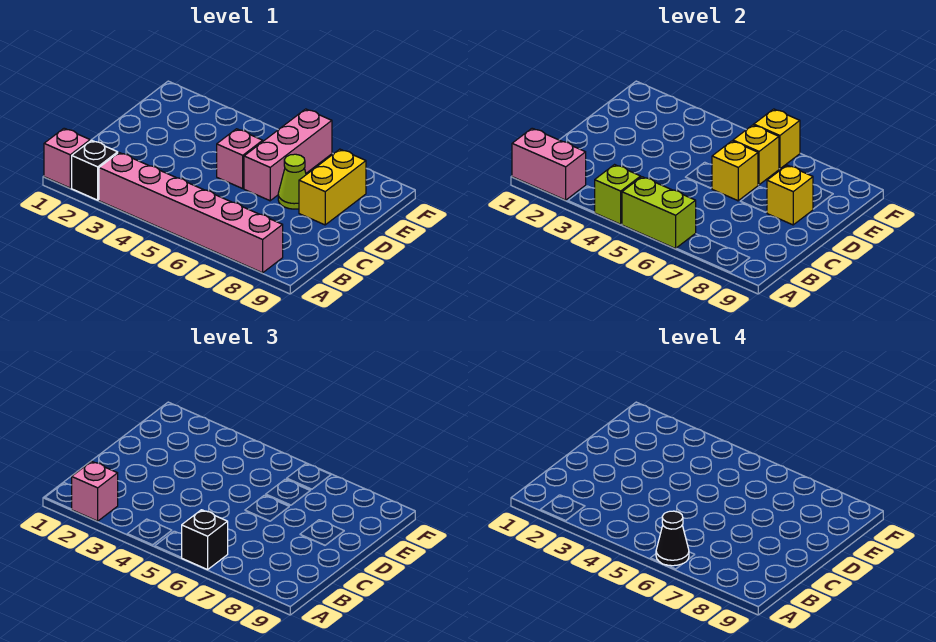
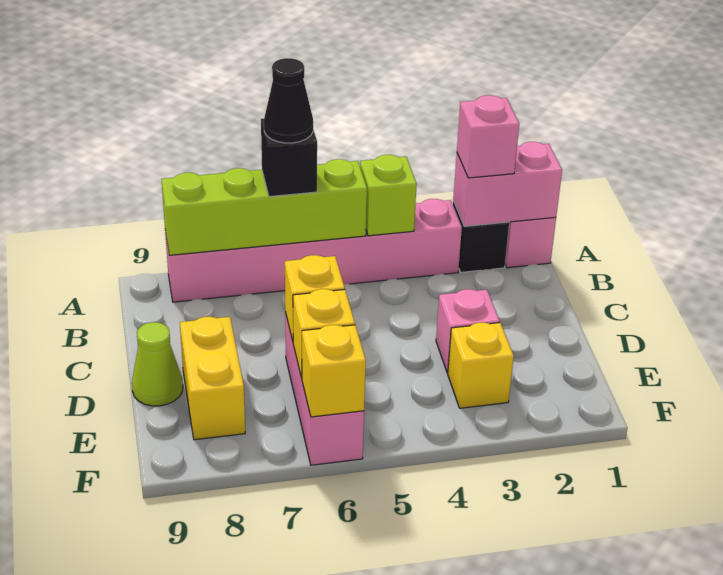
lime brick A5:A6 level 2 -> lime brick A5:A8 level 2
pink brick D5 level 1 -> pink brick D3 level 1
lime cone D7 level 1 -> lime cone D9 level 1
yellow brick D8 level 2 -> yellow brick E3 level 1

